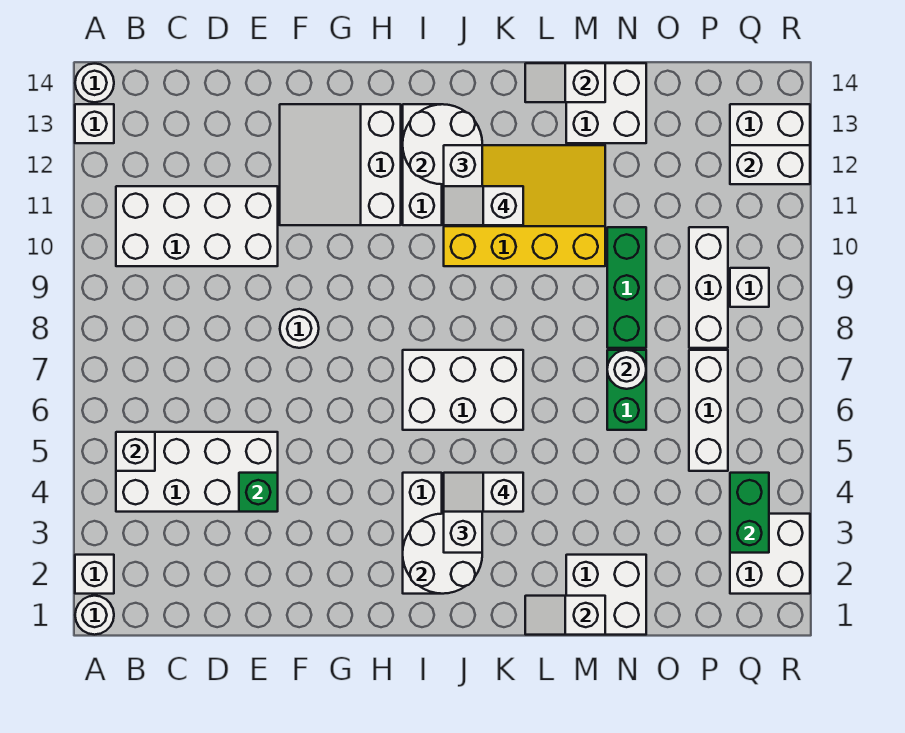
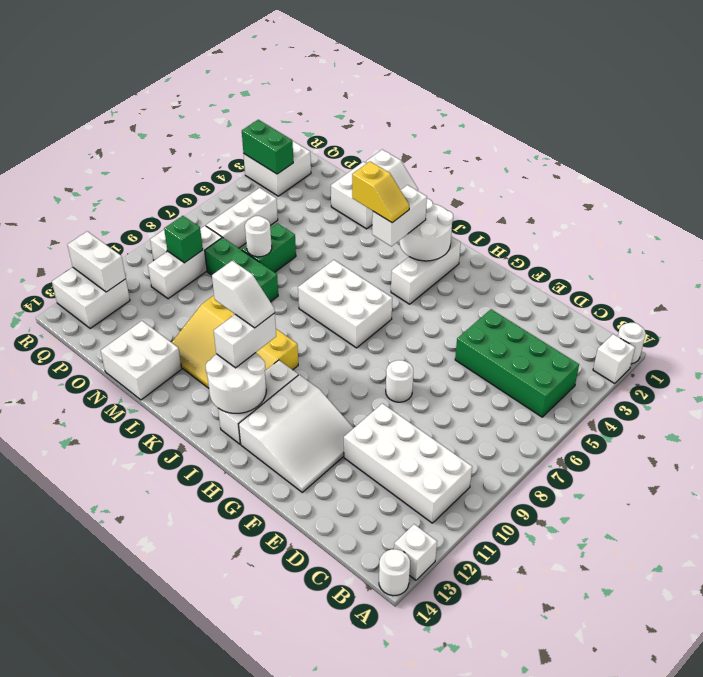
white brick B4:E5 level 1 -> green brick B4:E5 level 1
white brick B5 level 2 -> none
green brick E4 level 2 -> green brick P9 level 2
white slope J4:K4 level 4 top K -> yellow slope J4:K4 level 4 top K
white slope L14:M14 level 2 top M -> none
green brick N8:N10 level 1 -> green brick M8:O8 level 1
green brick Q3:Q4 level 2 -> green brick Q3:R3 level 2

